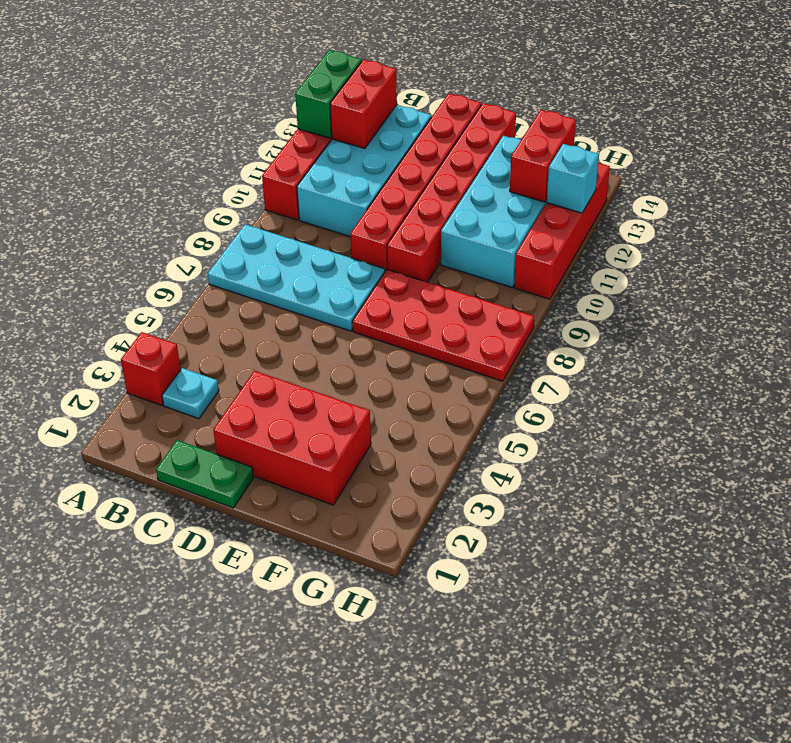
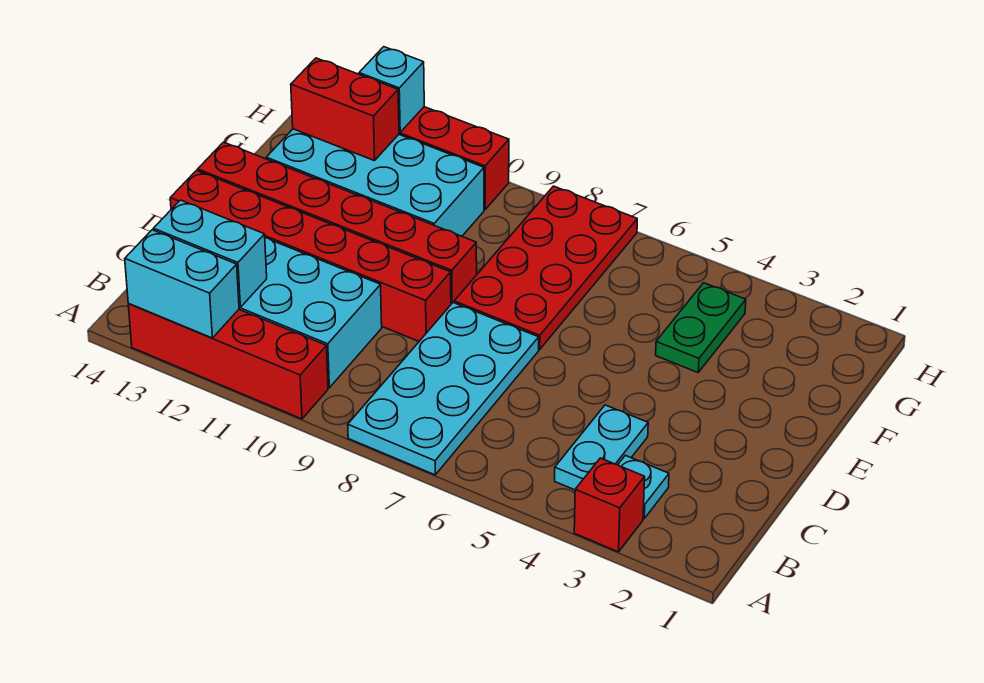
green brick A12:A13 level 2 -> cyan brick A12:A13 level 2
none -> cyan plate B4:C4 level 1
red brick B12:B13 level 2 -> cyan brick B12:B13 level 2
green plate C1:D1 level 1 -> green plate F4:G4 level 1
red brick D2:F3 level 1 -> none

